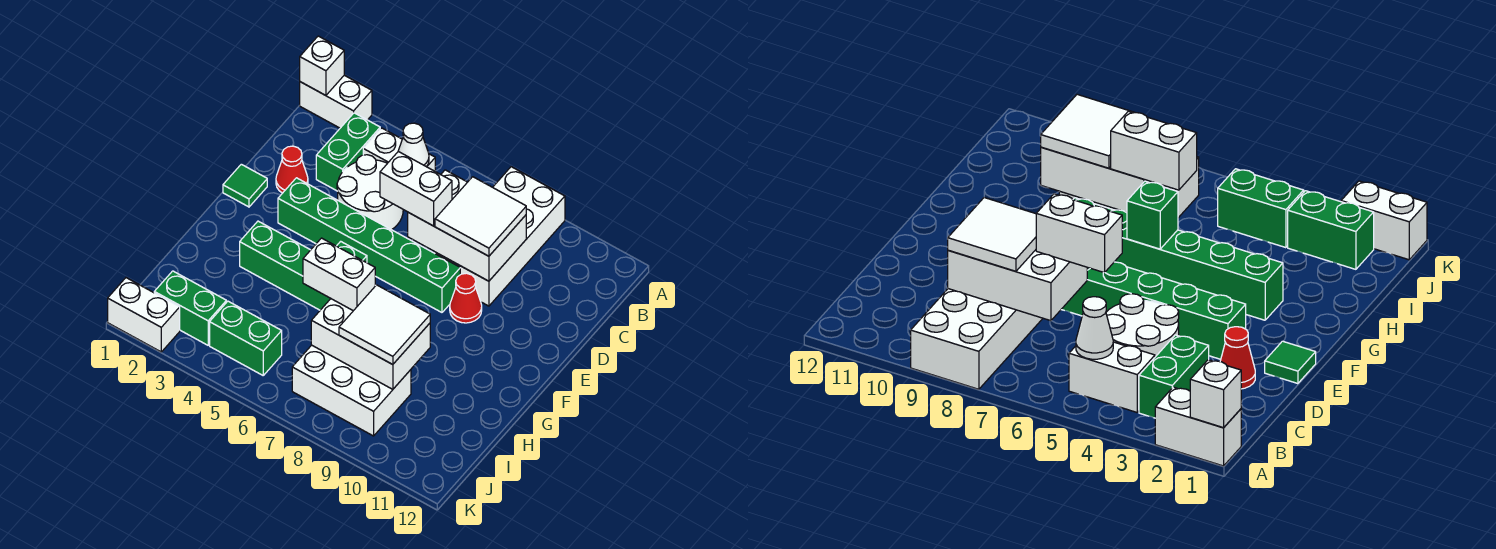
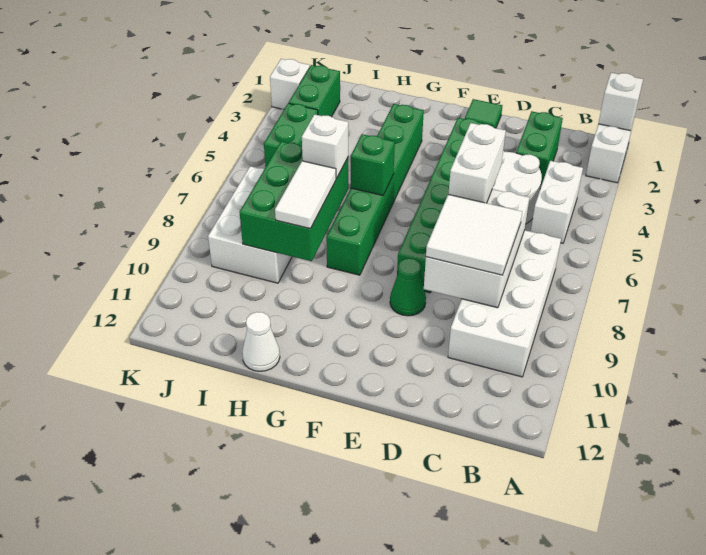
white brick A8:D9 level 1 -> white brick B7:C10 level 1
green brick B3:C3 level 1 -> green brick C2:C3 level 1
white cone B5 level 2 -> white cone H12 level 1
red cone D2 level 1 -> none
red cone E9 level 1 -> green cone E9 level 1
white brick H6:H7 level 3 -> white brick H7 level 3
white brick H7:I9 level 2 -> green brick H7:I9 level 2
white tile H8:I9 level 3 -> white tile H8:H9 level 3
white brick K1:K2 level 1 -> white brick K2 level 1

